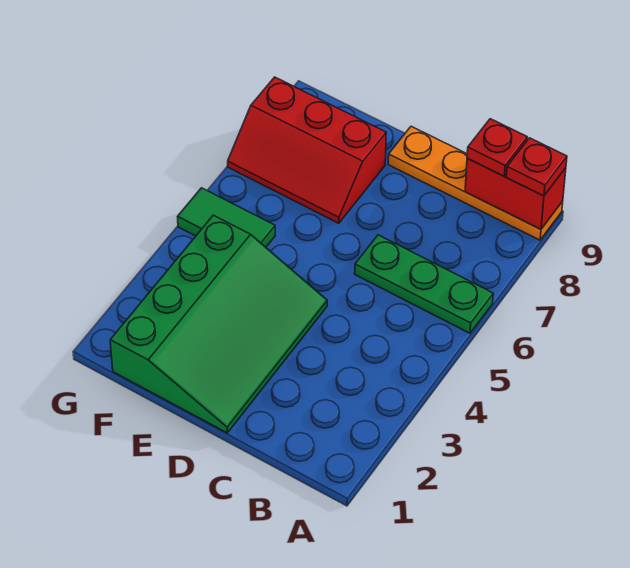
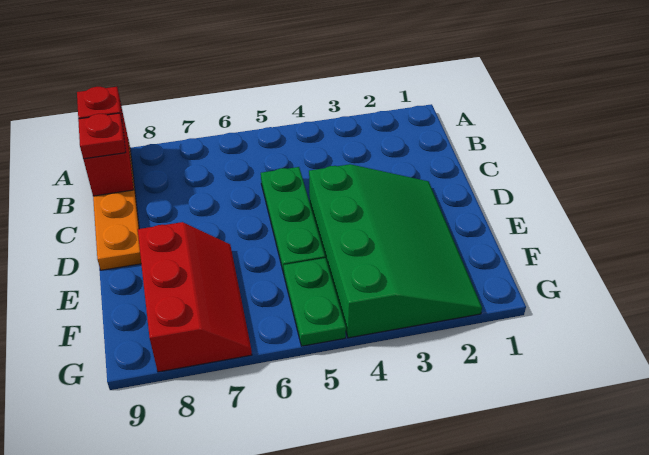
green plate A6:C6 level 1 -> green plate C5:E5 level 1
green slope D1:F4 level 1 top F -> green slope D2:G4 level 1 top 4
green tile F5:G5 level 1 -> green plate F5:G5 level 1

